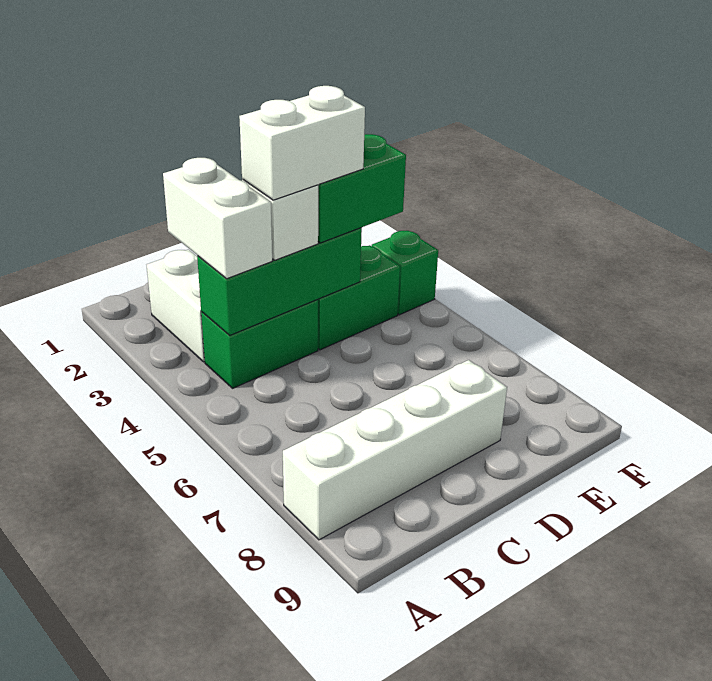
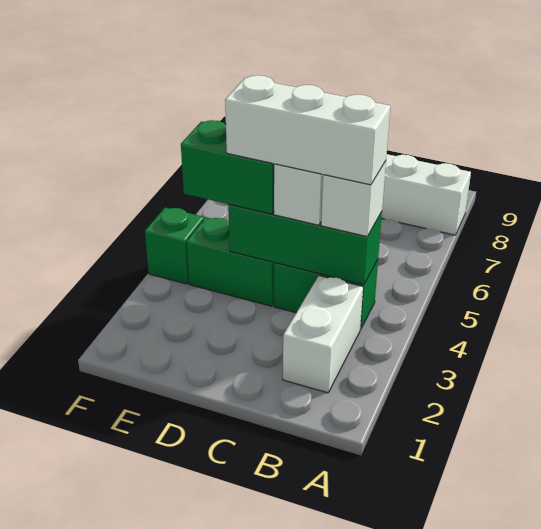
white brick B3:B4 level 3 -> white brick B4 level 3
white brick C4:D4 level 4 -> white brick B4:D4 level 4

